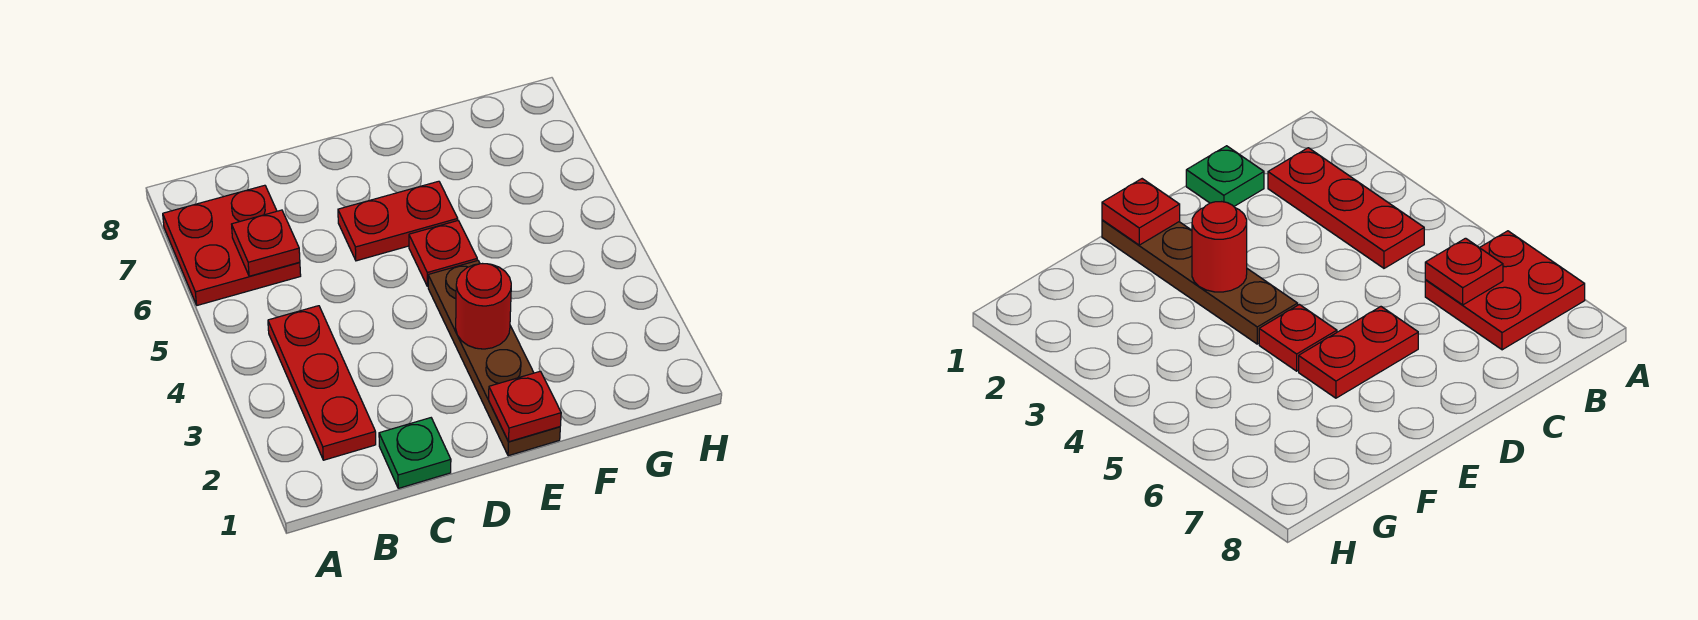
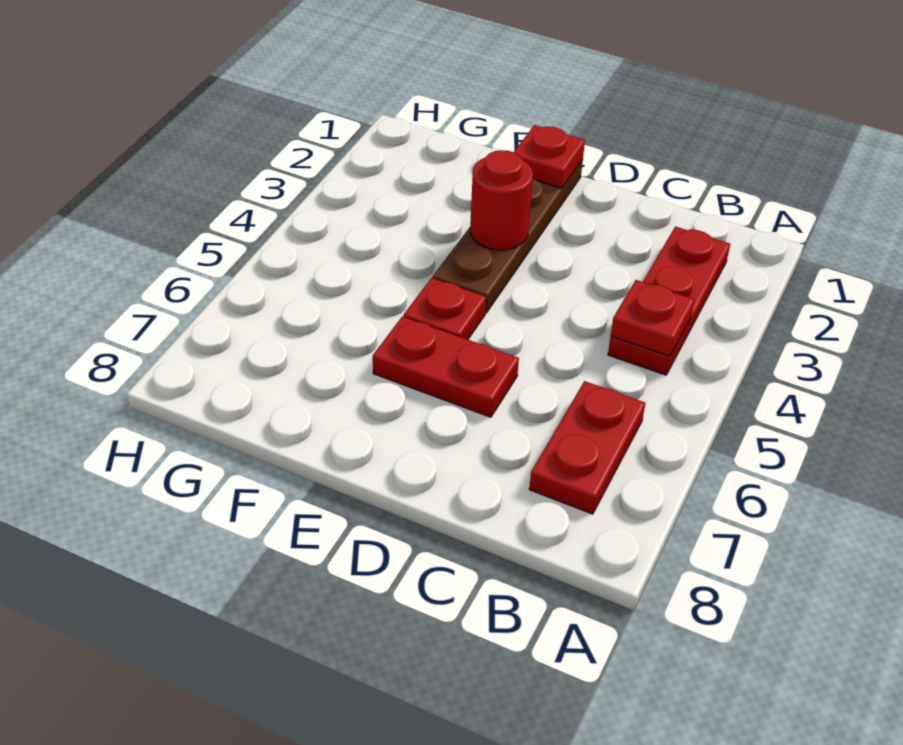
red plate A6:B7 level 1 -> red plate B6:B7 level 1
red plate B6 level 2 -> red plate B4 level 2
green plate C1 level 1 -> none

